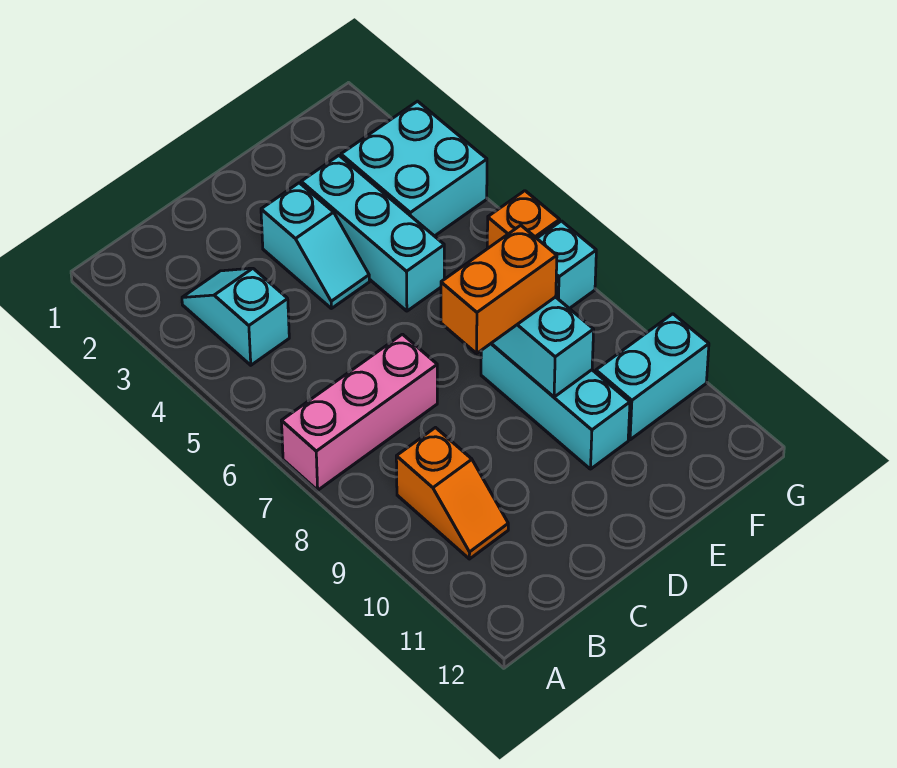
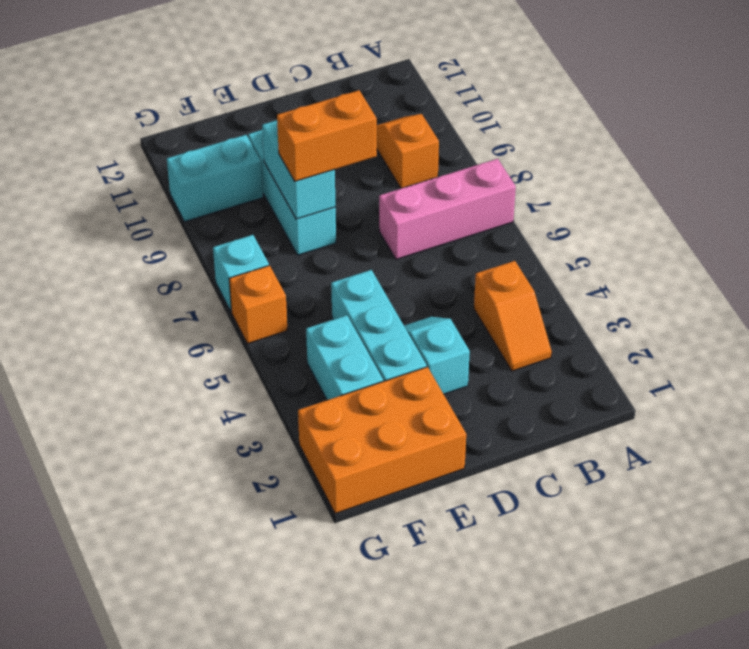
cyan slope B3:B4 level 1 top 4 -> orange slope B3:B4 level 1 top 4
none -> orange brick E1:G2 level 1
cyan brick F3:G4 level 1 -> cyan brick F3:F4 level 1

